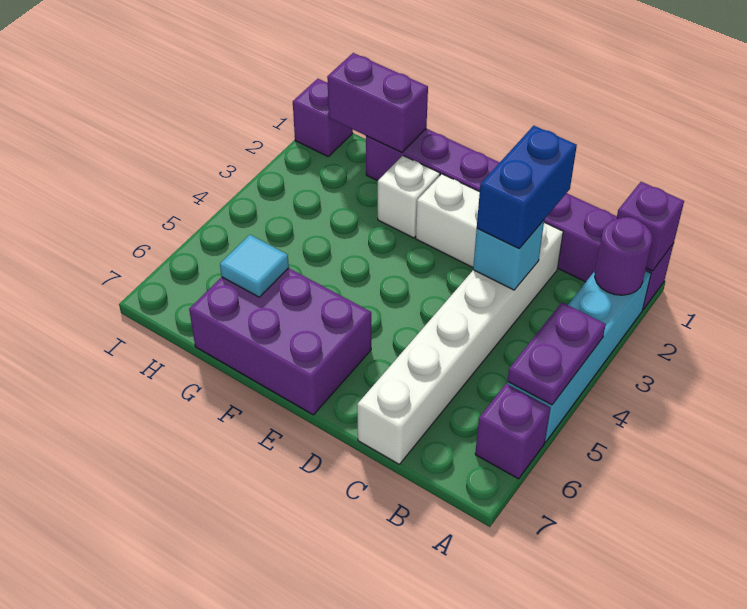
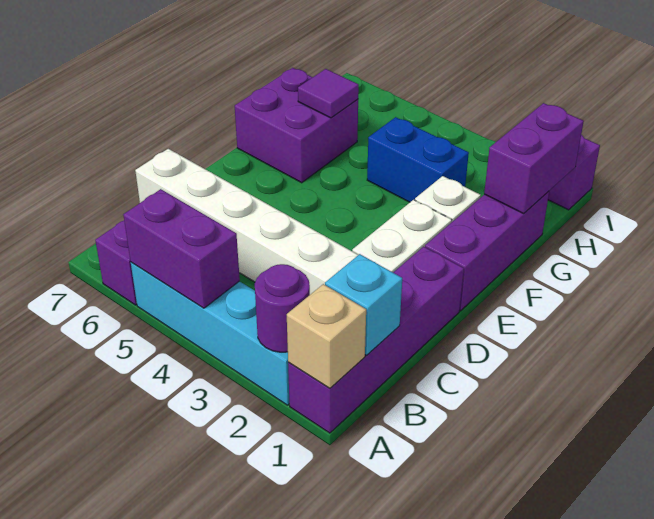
purple brick A1 level 2 -> tan brick A1 level 2
purple plate A4:A5 level 2 -> purple brick A4:A5 level 2
blue brick C2:C3 level 3 -> blue brick G3:G4 level 1
cyan brick C3 level 2 -> cyan brick B1 level 2
purple brick E6:G7 level 1 -> purple brick F6:G7 level 1
cyan tile G6 level 2 -> purple tile G6 level 2

